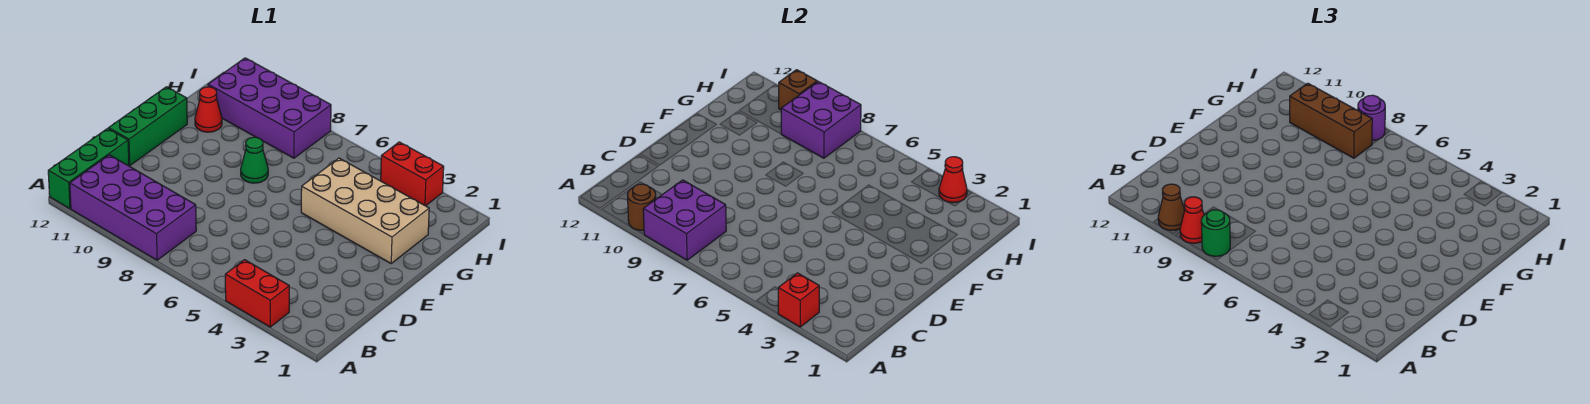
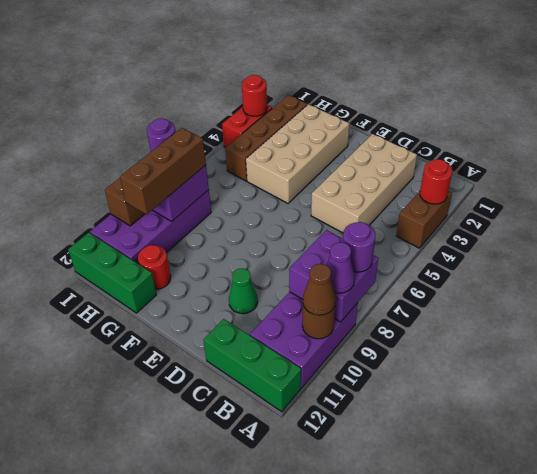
red brick A3:A4 level 1 -> brown brick A3:A4 level 1
red brick A3 level 2 -> red round brick A3 level 2
purple brick A8:B11 level 1 -> purple brick A9:B11 level 1
green round brick A8 level 3 -> purple round brick A8 level 3
red cone A9 level 3 -> purple cone A9 level 3
none -> tan brick C2:D5 level 1
green brick D12:F12 level 1 -> green brick G12:I12 level 1
green cone F8 level 1 -> green cone D10 level 1
red cone G11 level 1 -> red round brick G11 level 1
none -> brown brick H2:H5 level 1
red cone I3 level 2 -> red round brick I3 level 2

